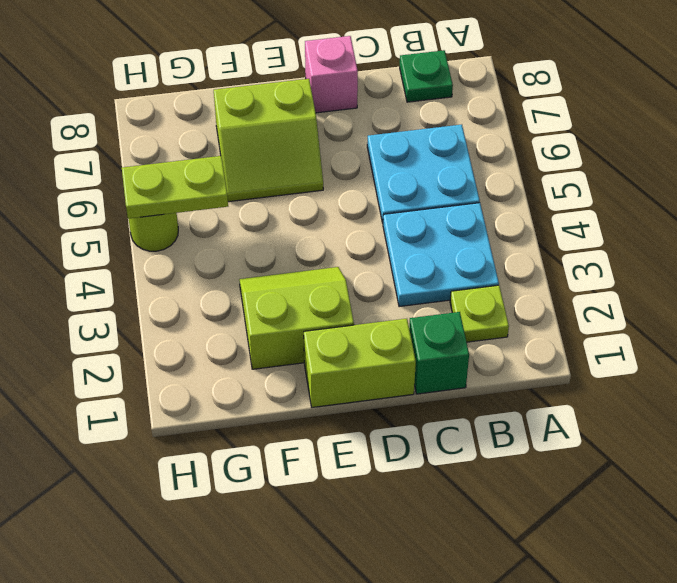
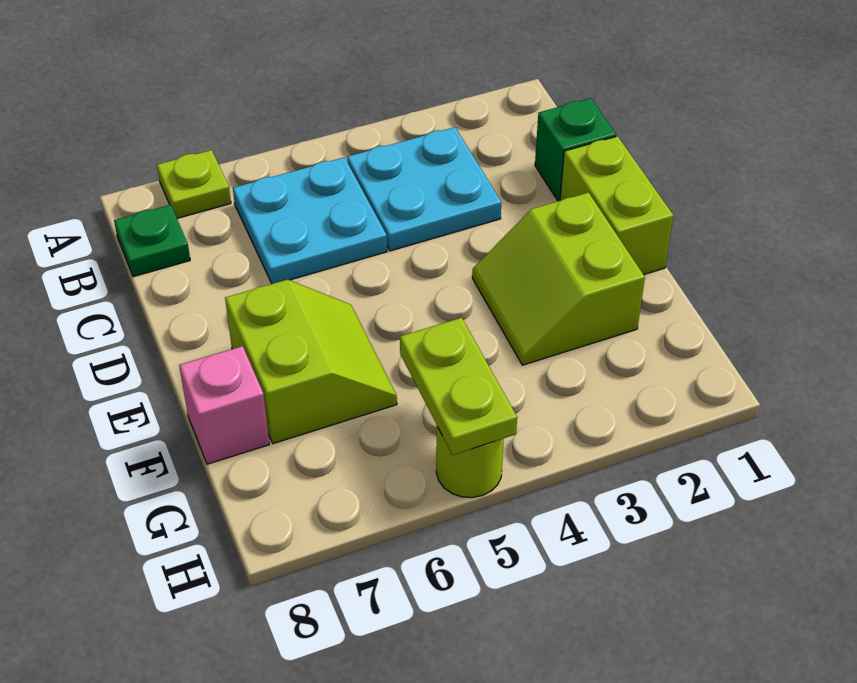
lime plate B2 level 1 -> lime plate A7 level 1
pink brick D8 level 1 -> pink brick F8 level 1

